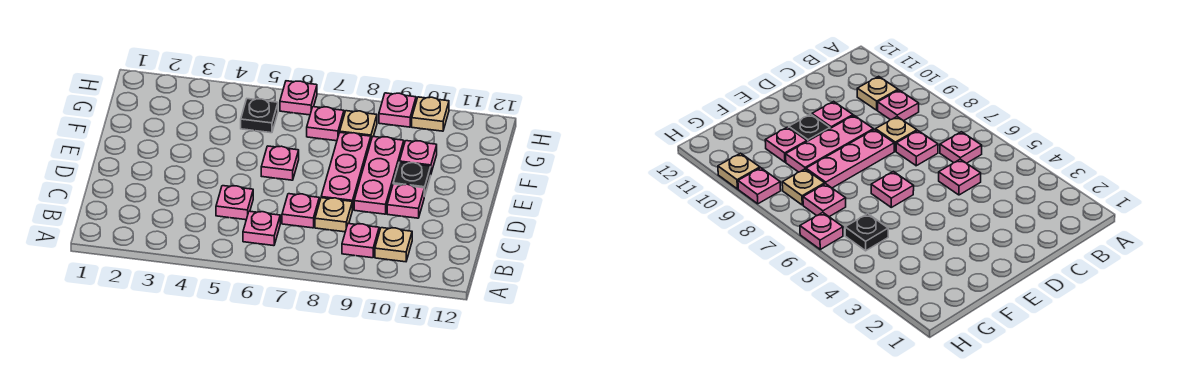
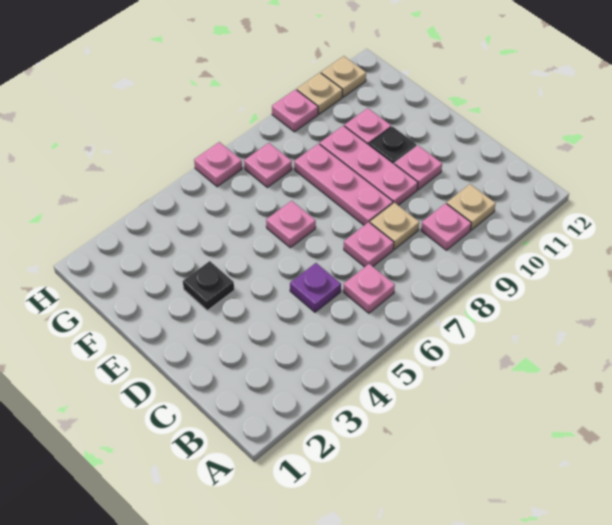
pink plate C5 level 1 -> purple plate C5 level 1
black plate G5 level 1 -> black plate E3 level 1
tan plate G8 level 1 -> tan plate H11 level 1

